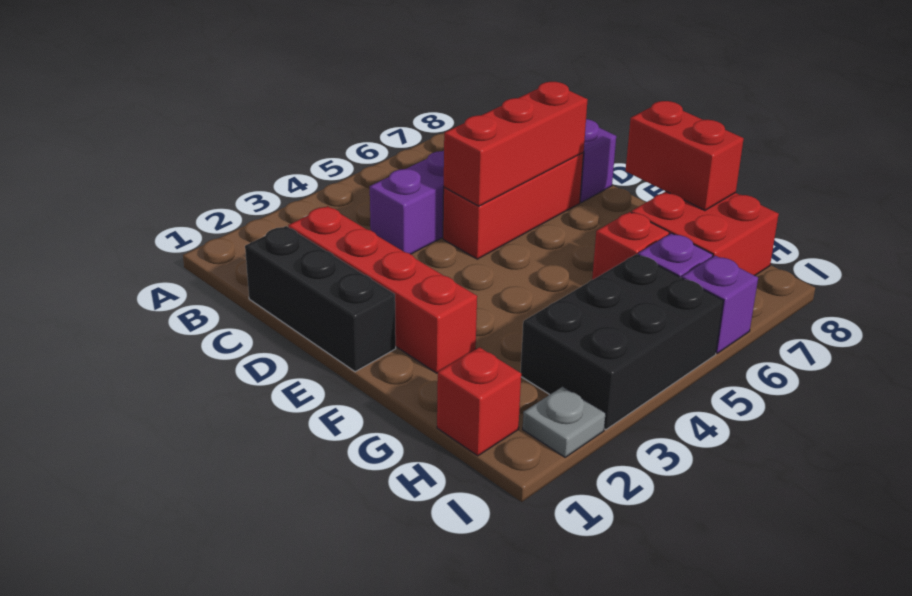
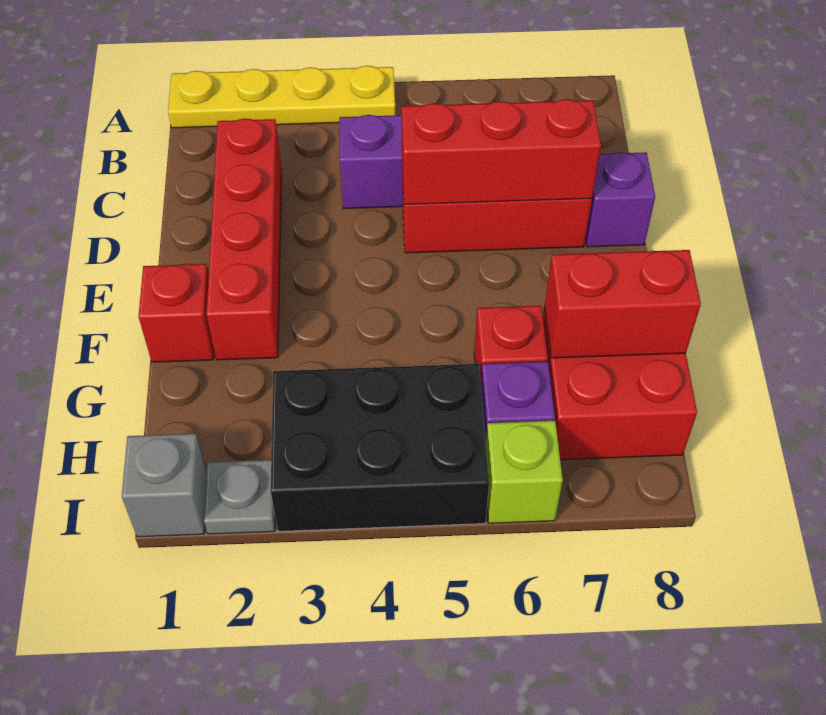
none -> yellow plate A1:A4 level 1
black brick C1:E1 level 1 -> none
red brick F8:G8 level 2 -> red brick G7:G8 level 2
red brick H1 level 1 -> red brick F1 level 1
none -> grey brick I1 level 1
purple brick I6 level 1 -> lime brick I6 level 1

